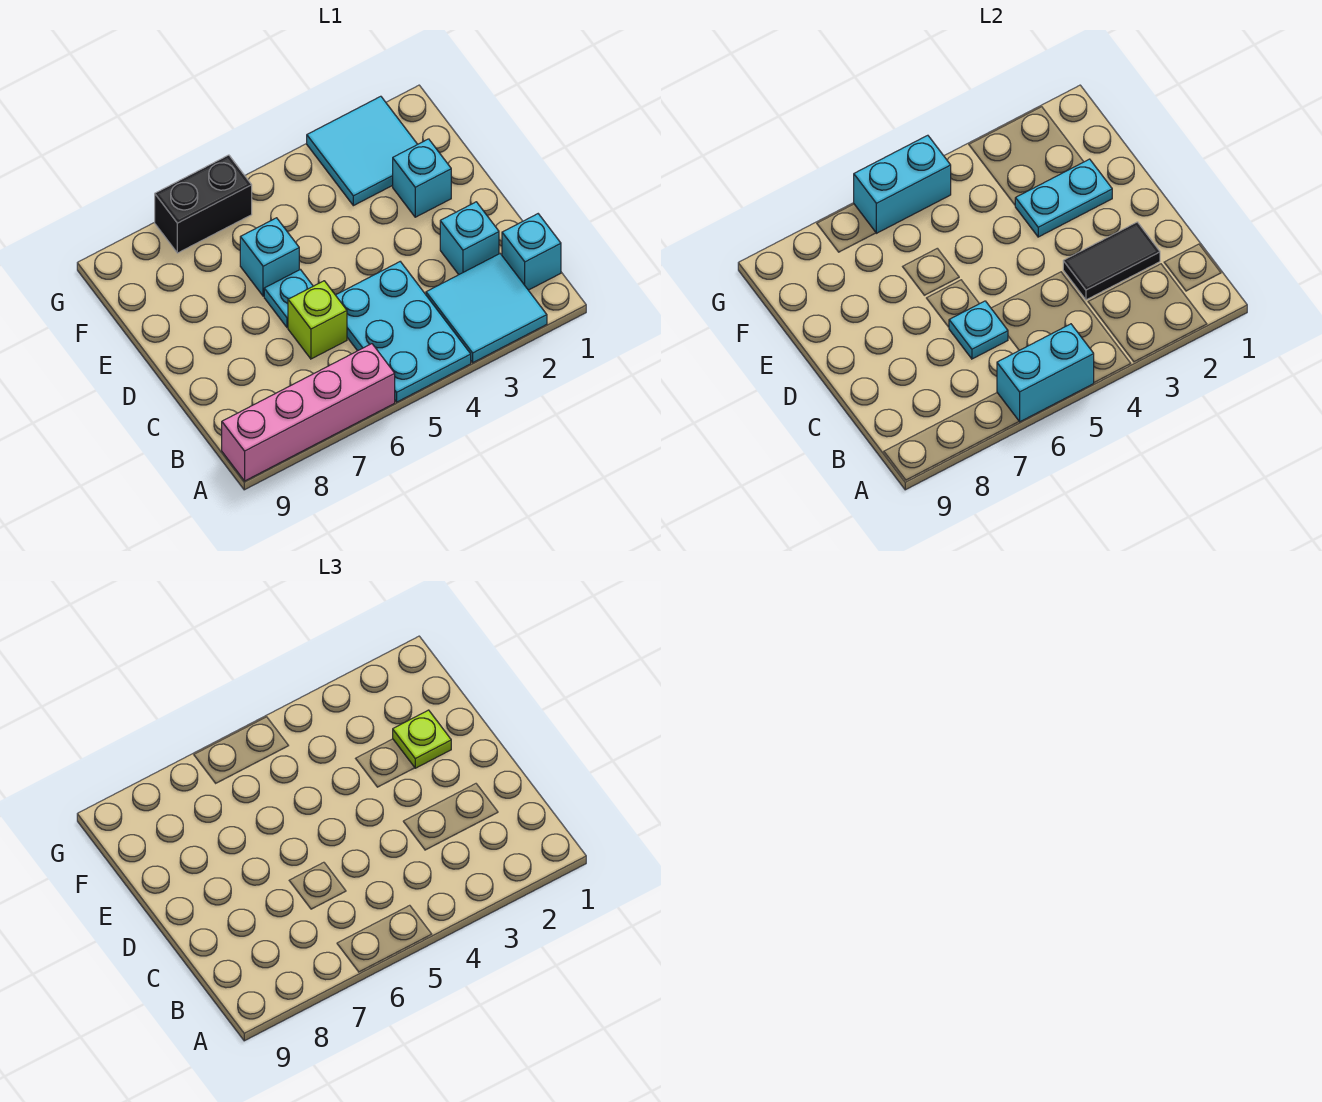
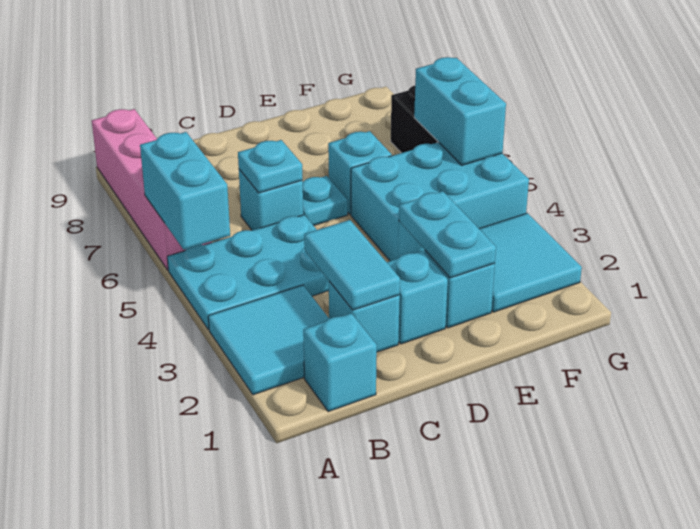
black tile C2:C3 level 2 -> cyan tile C2:C3 level 2
lime brick C6 level 1 -> cyan brick C6 level 1
none -> cyan brick D2 level 1
lime plate E2 level 3 -> none
none -> cyan brick E4:G5 level 1

